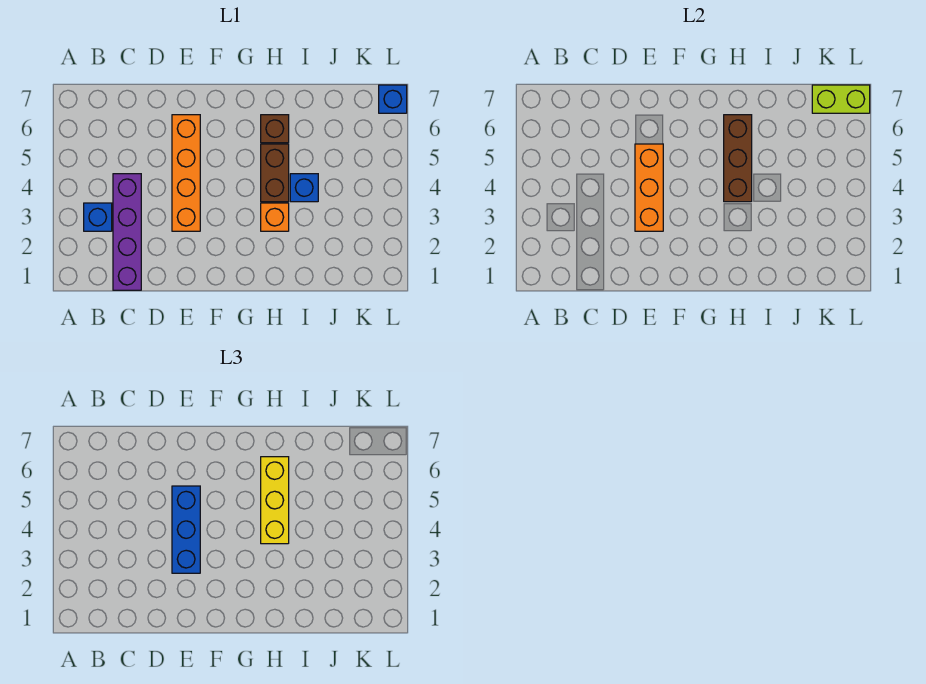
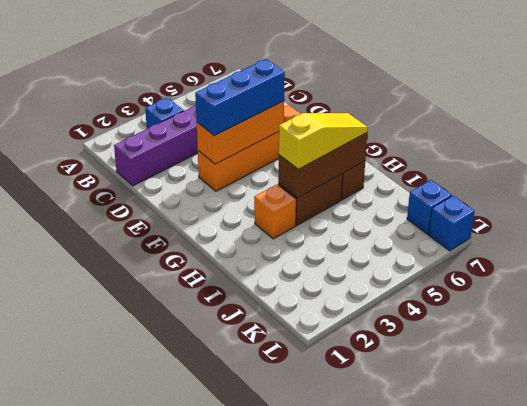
yellow brick H4:H6 level 3 -> yellow slope H4:H6 level 3 top 4
blue brick I4 level 1 -> blue brick K7 level 1
lime brick K7:L7 level 2 -> none

